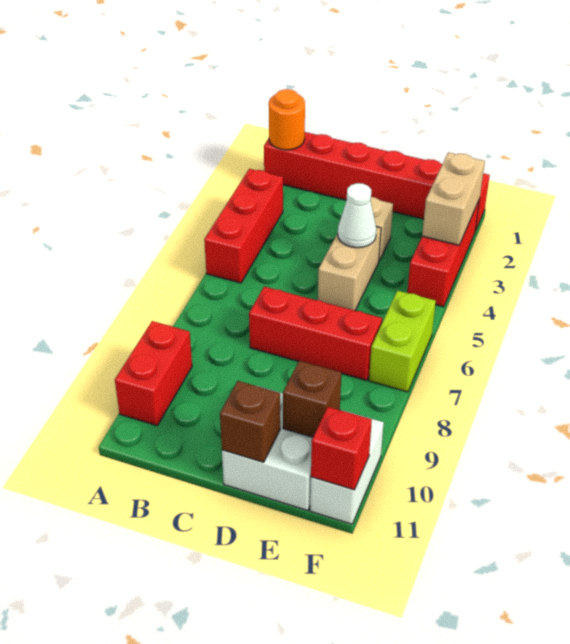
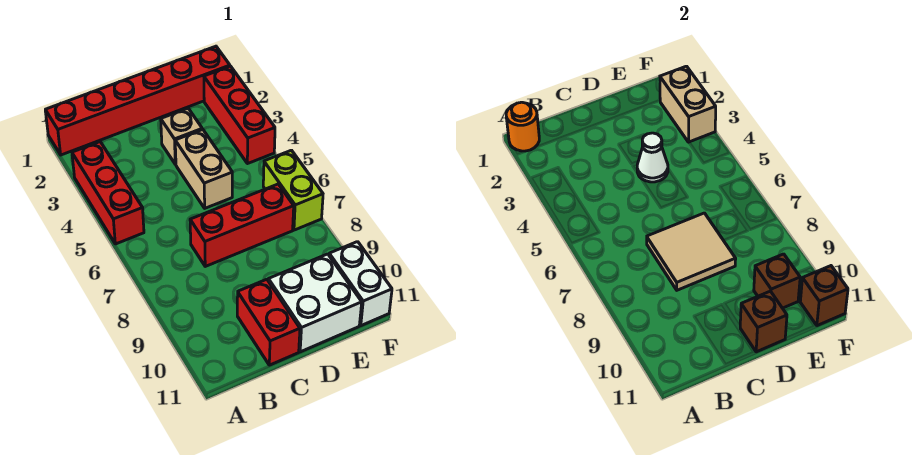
red brick A9:A10 level 1 -> red brick C10:C11 level 1
none -> tan tile C7:D8 level 2
red brick F11 level 2 -> brown brick F11 level 2

